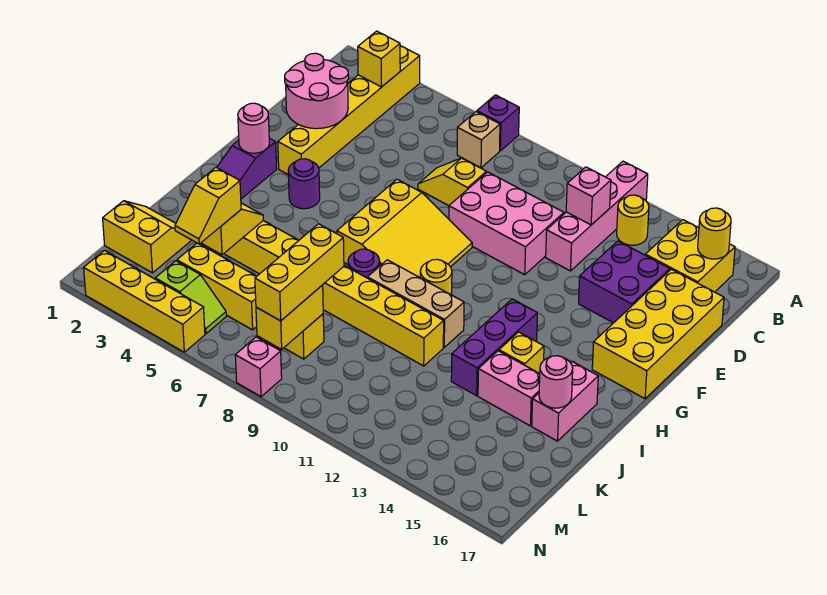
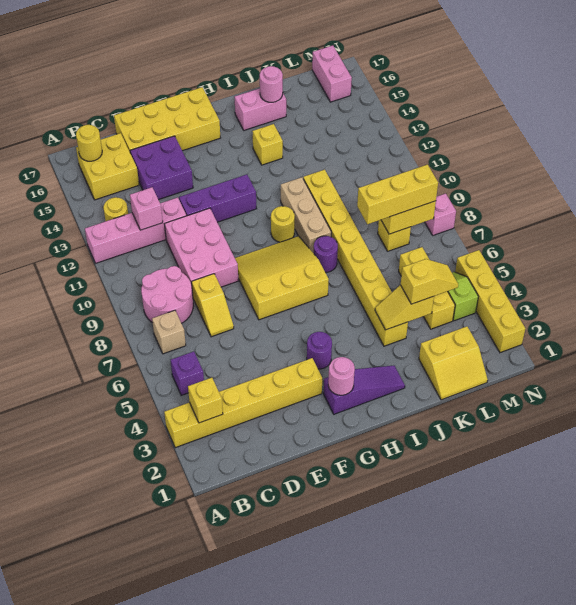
purple brick A7 level 1 -> purple brick B5 level 1
pink round brick D2:E3 level 2 -> pink round brick B8:C9 level 1
purple brick H13:J13 level 1 -> purple brick E12:G12 level 1
pink brick J14:J15 level 1 -> pink brick M16:M17 level 1
yellow slope K1:L2 level 1 top L -> yellow slope K1:L2 level 1 top 2

